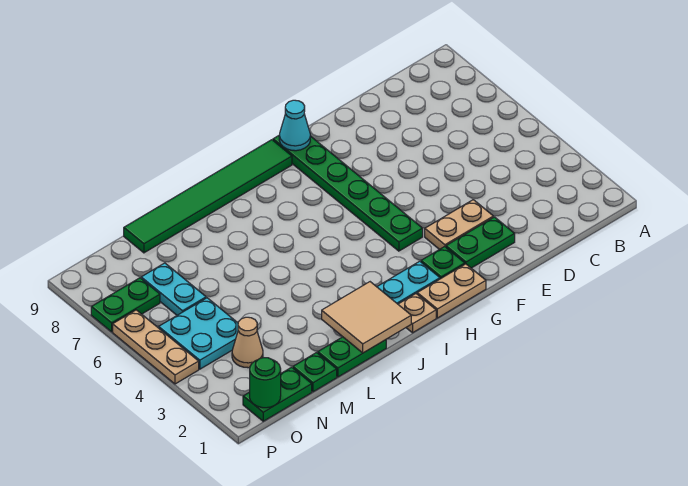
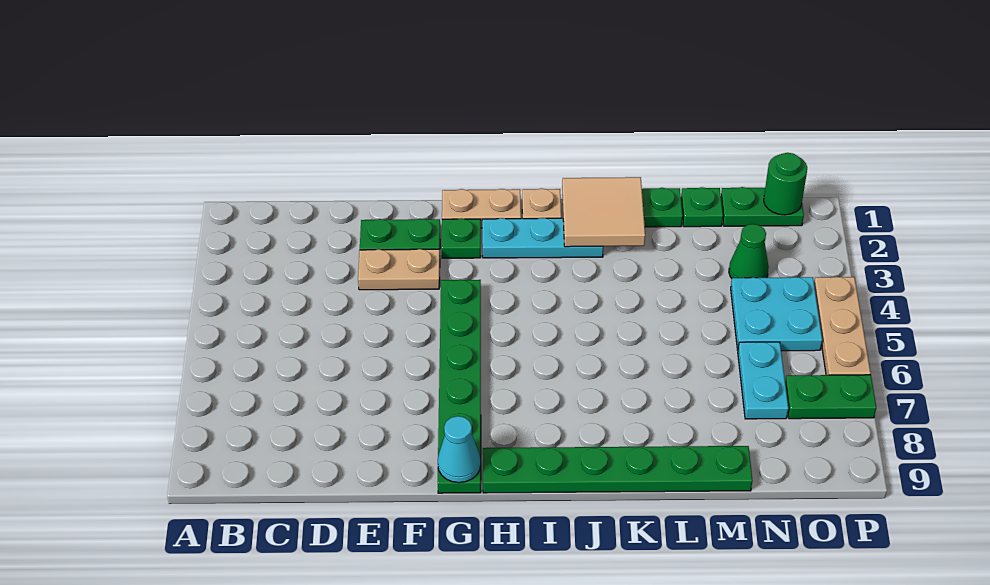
green tile H9:M9 level 1 -> green plate H9:M9 level 1
tan cone N3 level 1 -> green cone N3 level 1

